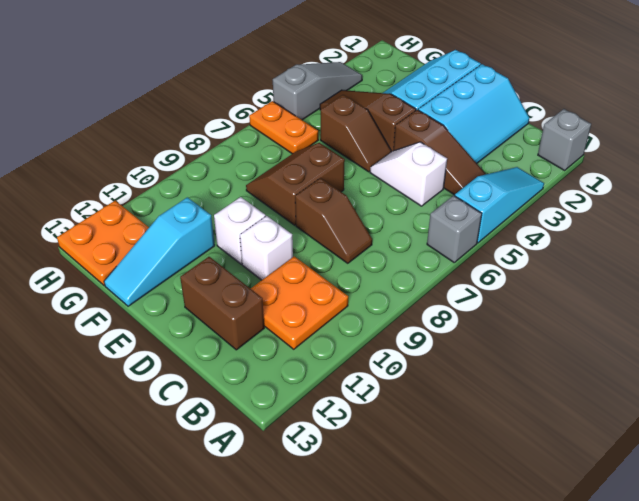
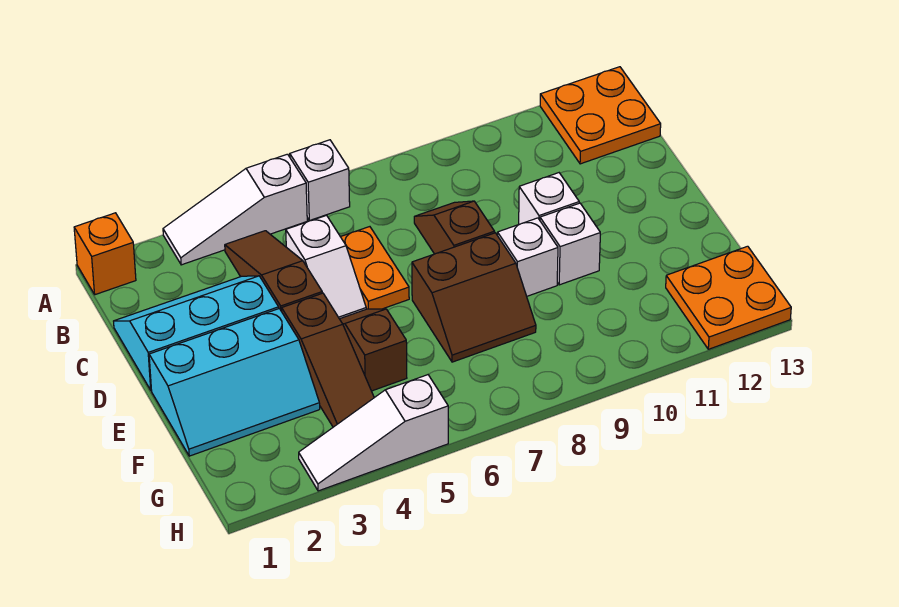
grey brick A1 level 1 -> orange brick A1 level 1
cyan slope A3:A5 level 1 top 5 -> white slope A3:A5 level 1 top 5
grey brick A6 level 1 -> white brick A6 level 1
orange plate B10:C11 level 1 -> orange plate A12:B13 level 1
brown brick C12:D12 level 1 -> none
none -> white brick E9 level 1
cyan slope F11:F13 level 1 top 11 -> none
orange plate G6:H6 level 1 -> orange plate C6:D6 level 1
grey slope H3:H5 level 1 top 5 -> white slope H3:H5 level 1 top 5

